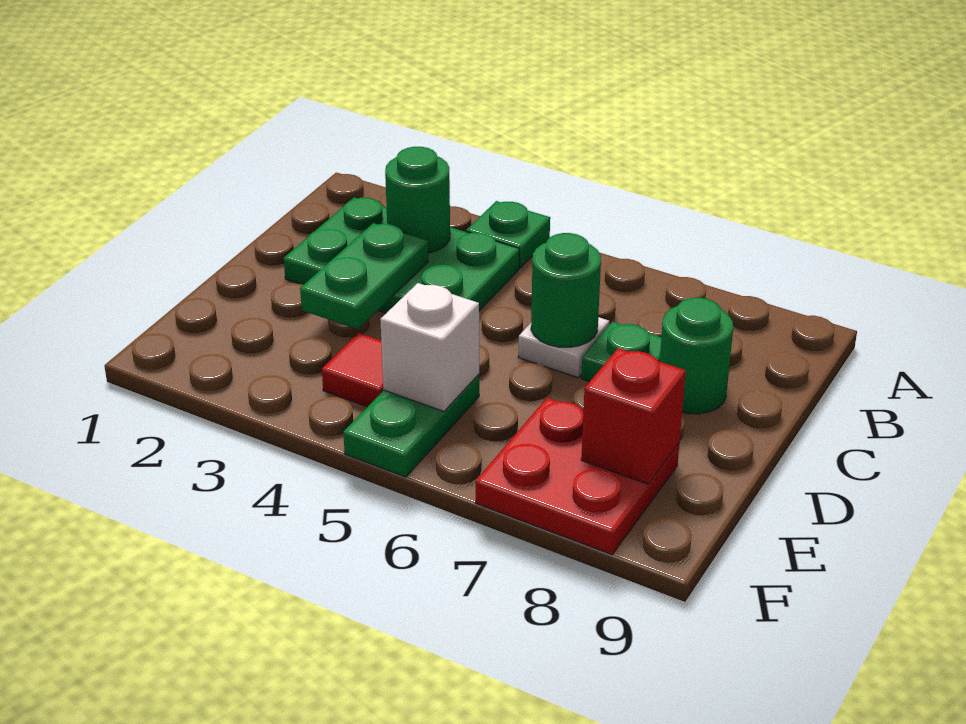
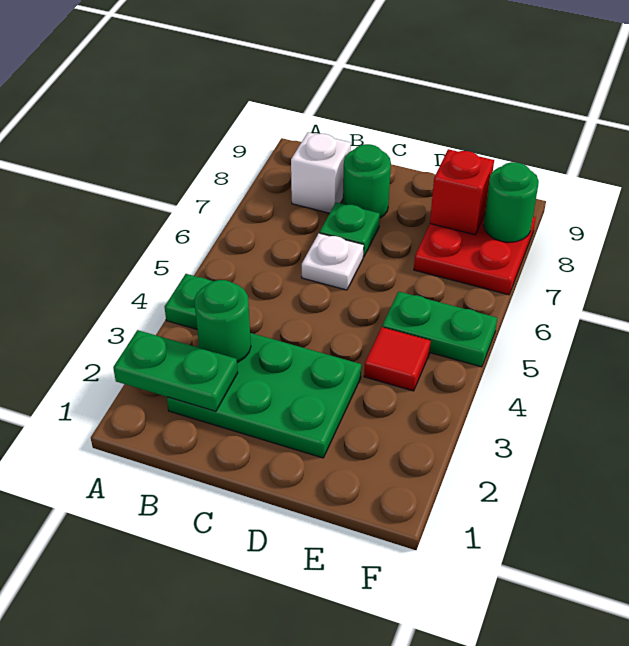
green plate B2:C4 level 1 -> green plate B2:D3 level 1
green plate C3:D3 level 2 -> green plate A2:B2 level 2
green round brick C6 level 2 -> green round brick F8 level 2
white brick E5 level 2 -> white brick B8 level 1

